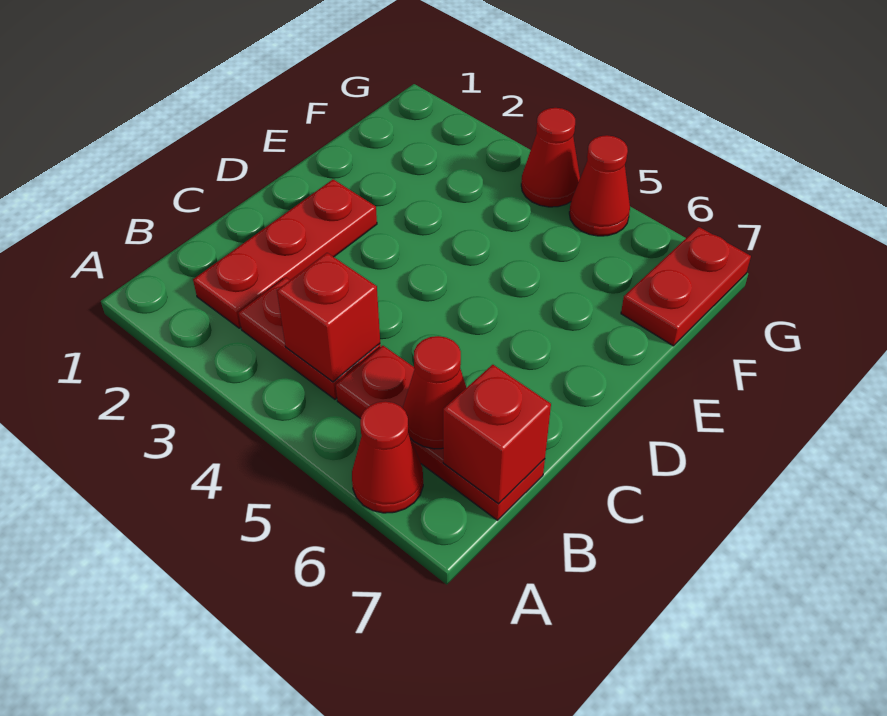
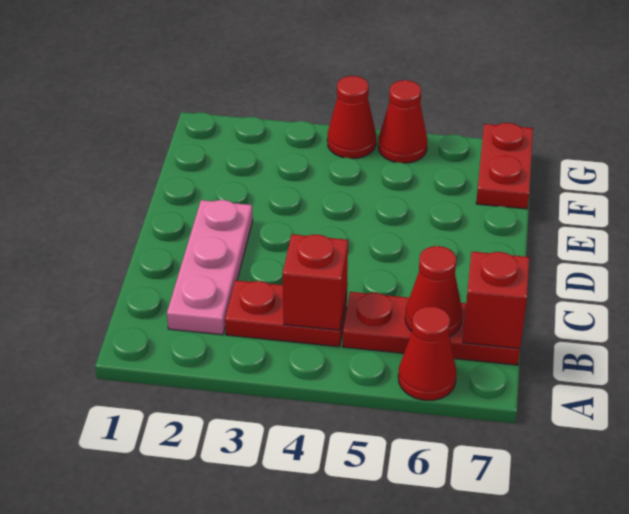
red plate B2:D2 level 1 -> pink plate B2:D2 level 1

